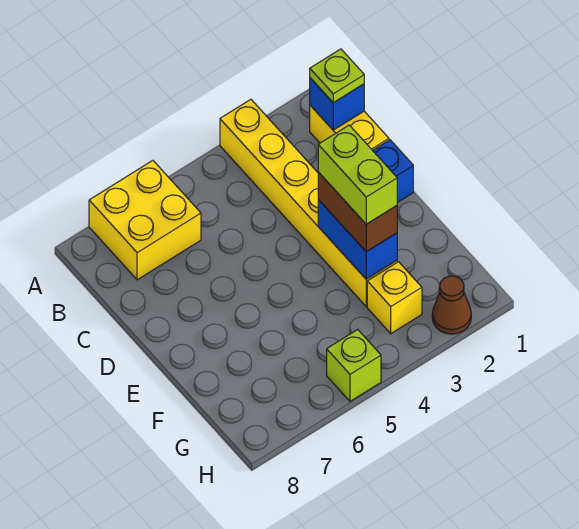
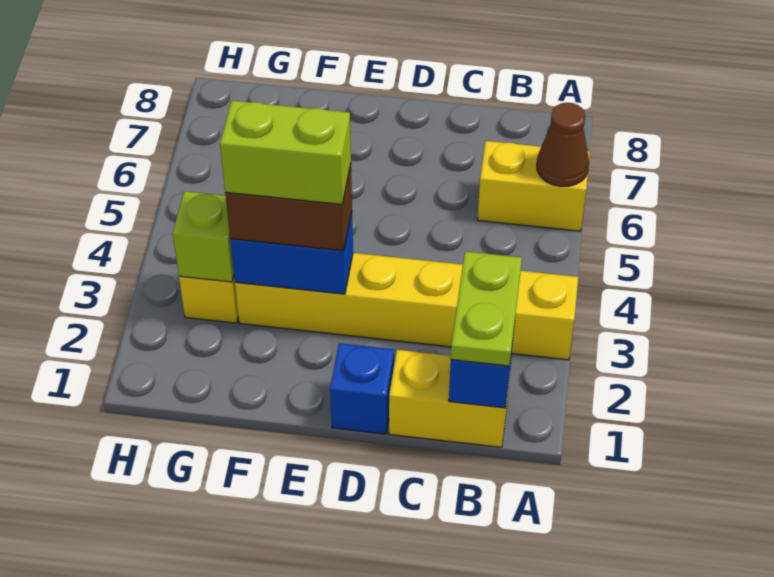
yellow brick A6:B7 level 1 -> yellow brick A6:B6 level 1
lime plate B1 level 3 -> lime plate B1:B2 level 3
brown cone H2 level 1 -> brown cone A6 level 2
lime brick H5 level 1 -> lime brick G3 level 2

